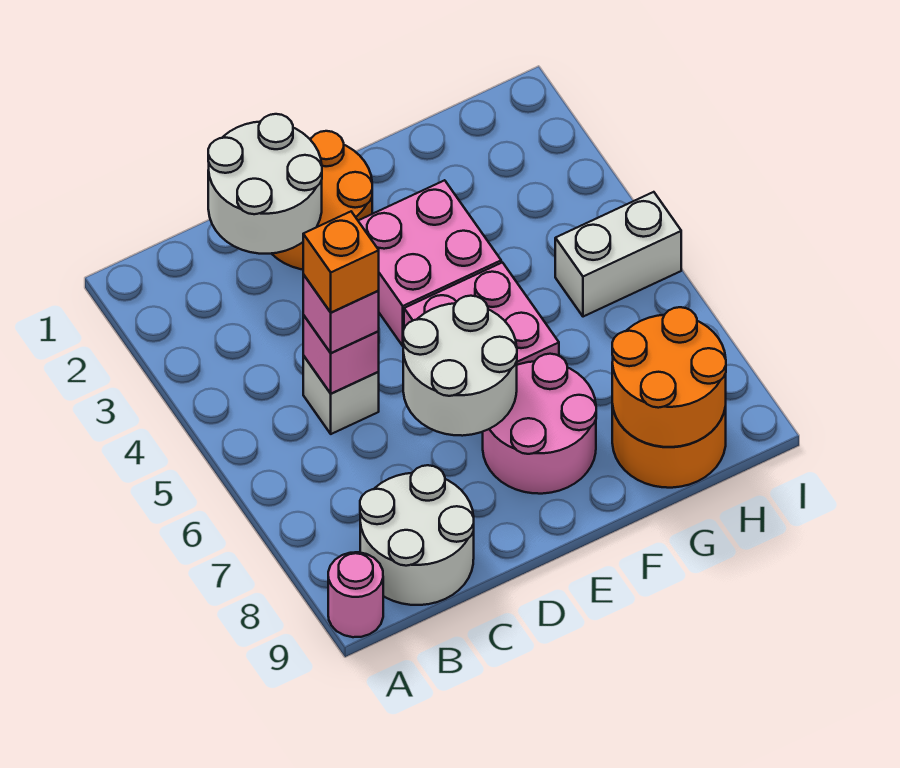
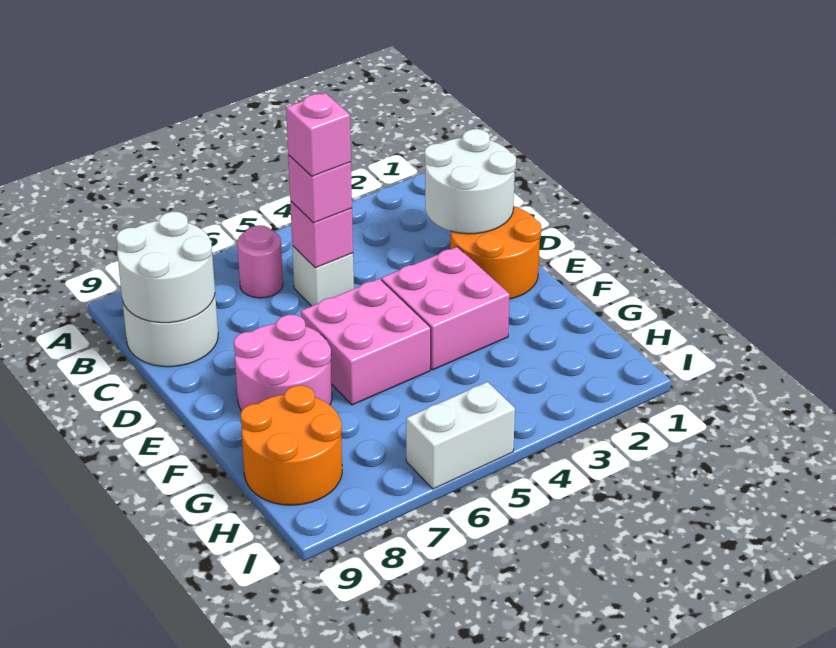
pink round brick A9 level 1 -> pink round brick B6 level 1
orange brick C5 level 4 -> pink brick C5 level 4
white round brick D6:E7 level 2 -> white round brick B8:C9 level 2
orange round brick G8:H9 level 2 -> none
white brick H5:I5 level 1 -> white brick I5:I6 level 1

